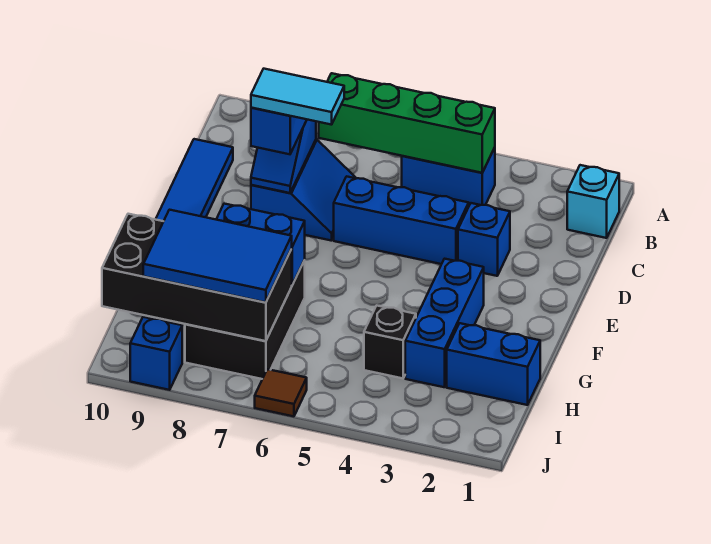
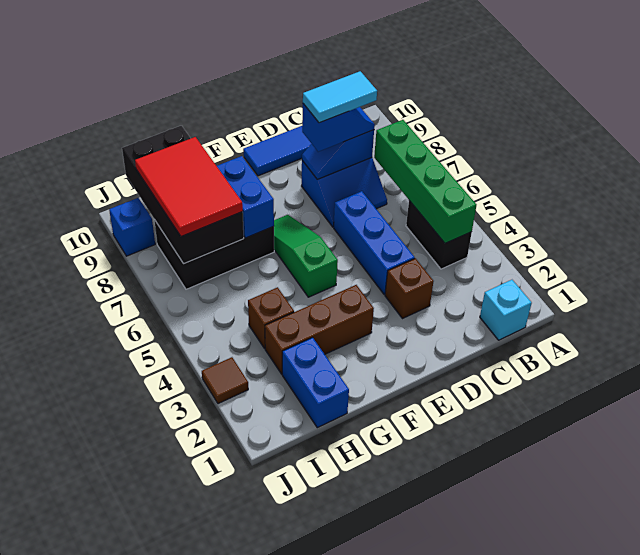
blue brick B4:B5 level 1 -> black brick B4:B5 level 1
blue brick D3 level 1 -> brown brick D3 level 1
cyan tile D7:D8 level 4 -> cyan tile C8:D8 level 4
blue brick F3:H3 level 1 -> brown brick F3:H3 level 1
none -> green slope F5:F7 level 1 top 5
black brick H4 level 1 -> brown brick H4 level 1
blue tile H7:I9 level 3 -> red tile H7:I9 level 3
brown tile J6 level 1 -> brown tile J3 level 1

